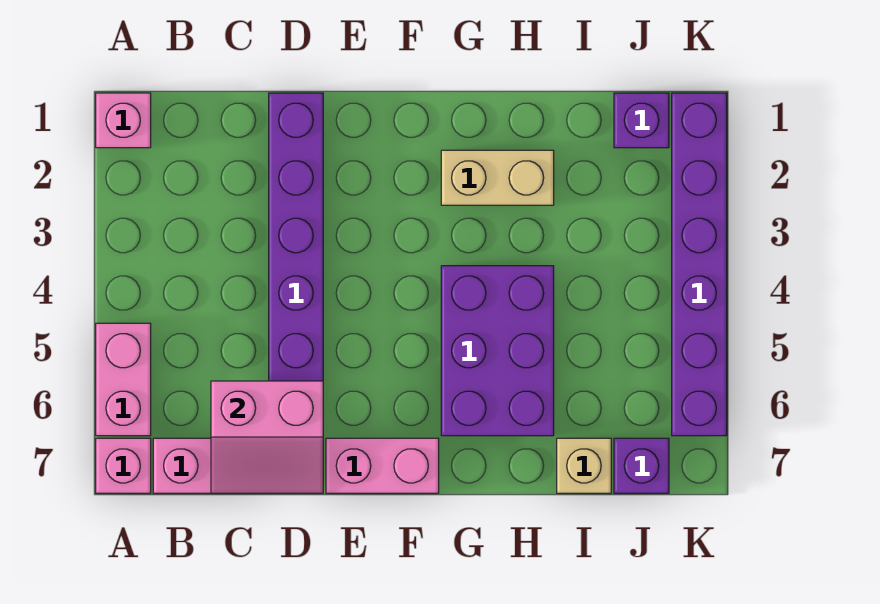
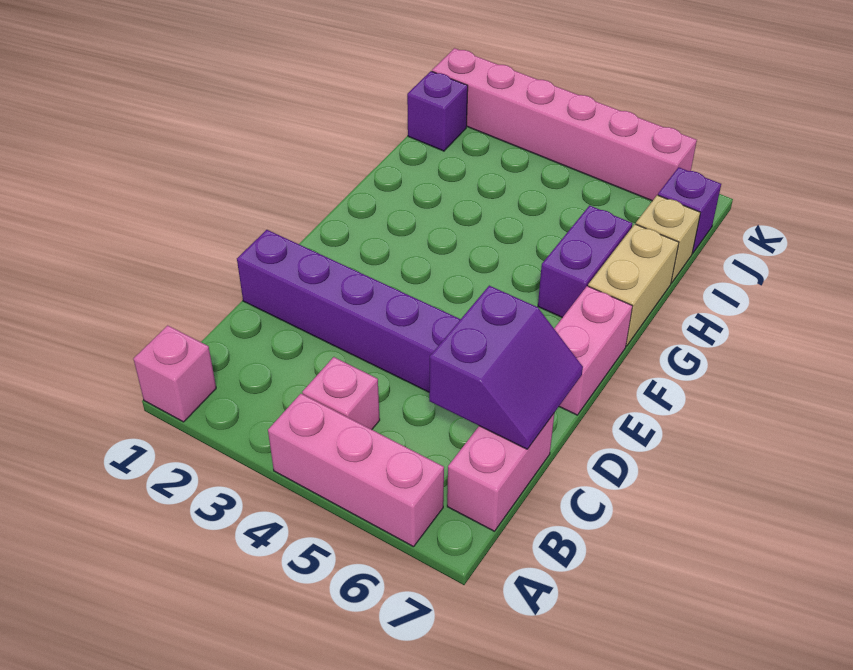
pink brick A5:A6 level 1 -> pink brick A4:A6 level 1
pink brick A7 level 1 -> pink brick B4 level 1
pink slope C6:D7 level 2 top 6 -> purple slope C6:D7 level 2 top 6
tan brick G2:H2 level 1 -> tan brick G7:H7 level 1
purple brick G4:H6 level 1 -> purple brick G6:H6 level 1
purple brick K1:K6 level 1 -> pink brick K1:K6 level 1

